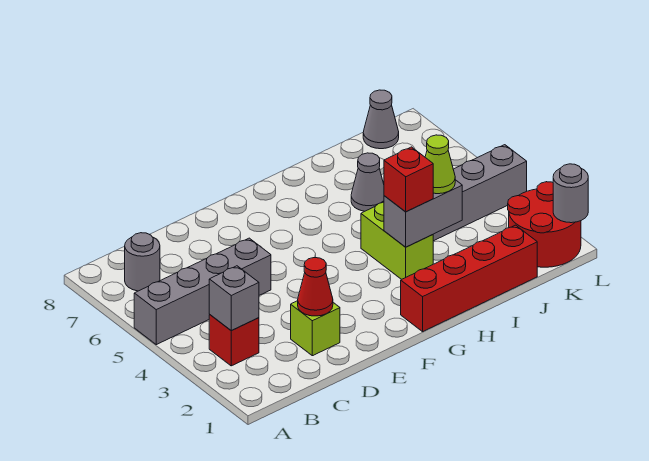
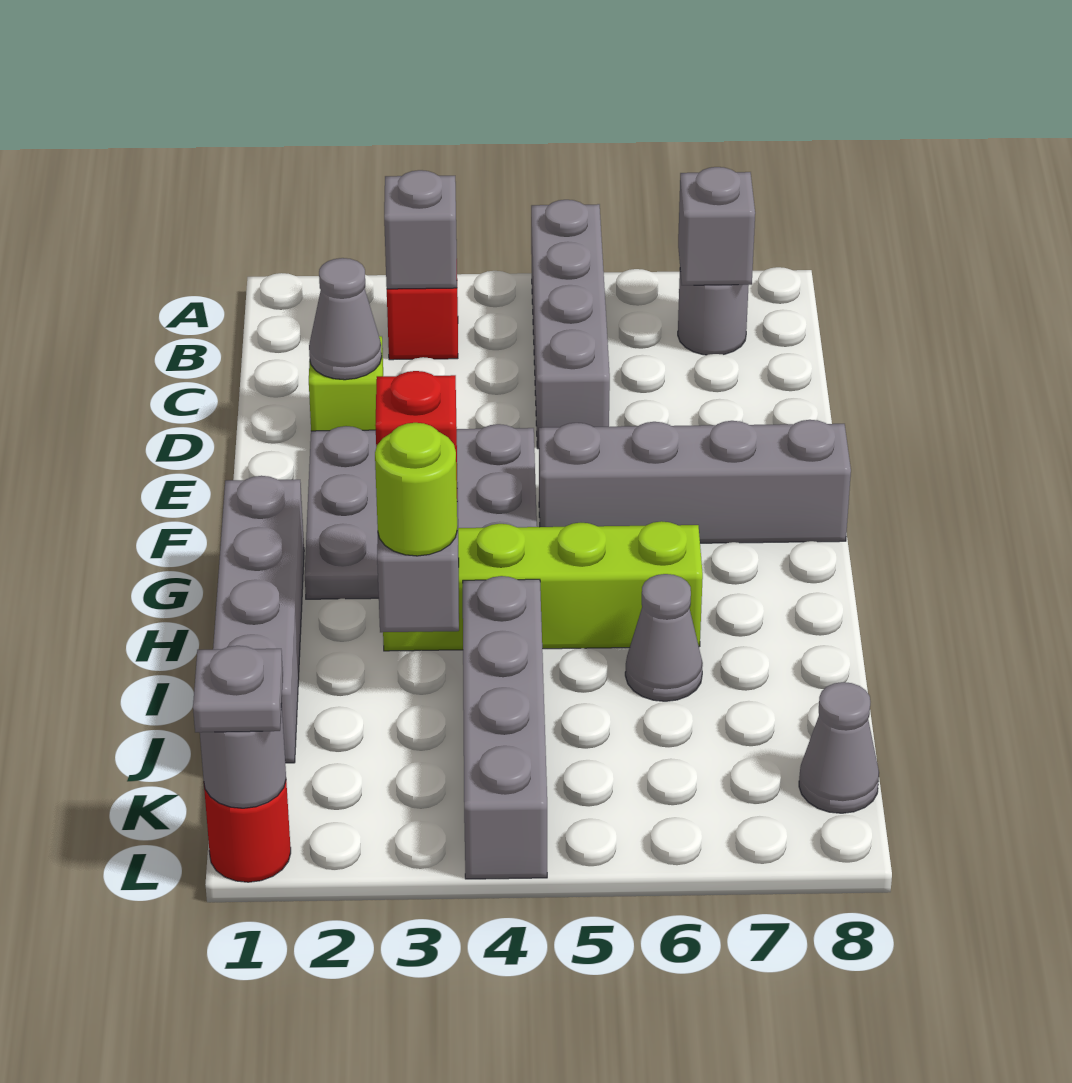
none -> grey brick B7 level 2
red cone D2 level 2 -> grey cone D2 level 2
none -> grey plate E2:G4 level 1
none -> grey brick F5:F8 level 1
red brick G1:J1 level 1 -> grey brick G1:J1 level 1
lime brick H3:H4 level 1 -> lime brick H3:H6 level 1
lime cone I3 level 3 -> lime round brick I3 level 3
red round brick K1:L2 level 1 -> red round brick L1 level 1
none -> grey plate L1 level 3

